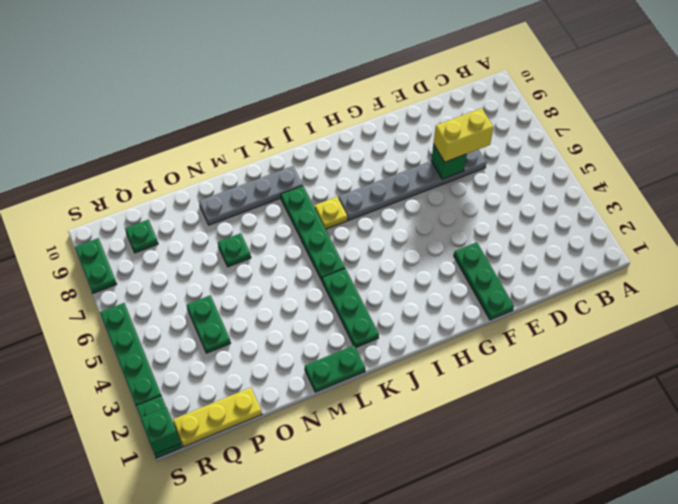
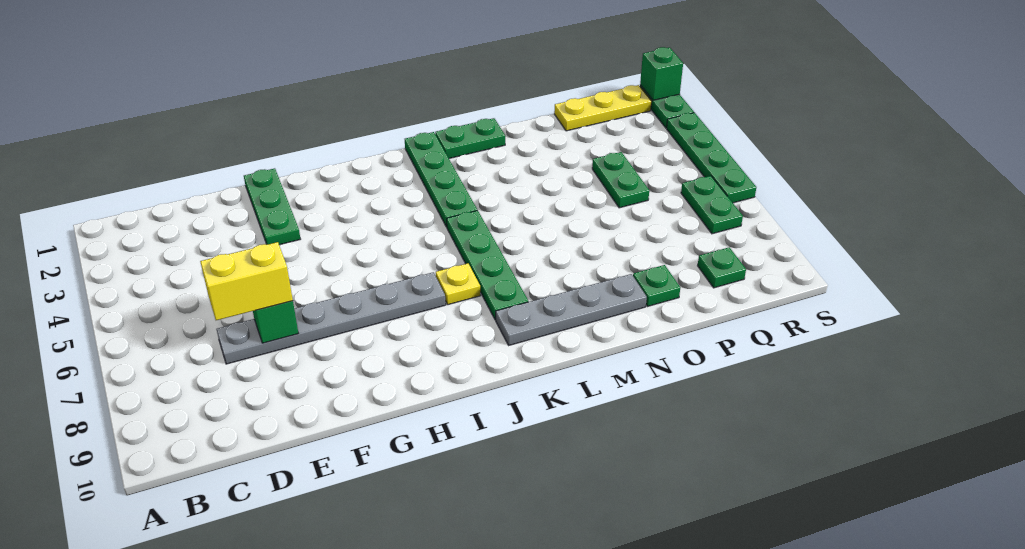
green plate K2:K4 level 1 -> green plate K1:K4 level 1
green plate N7 level 1 -> green plate O9 level 1
green plate S8:S9 level 1 -> green plate R6:R7 level 1

